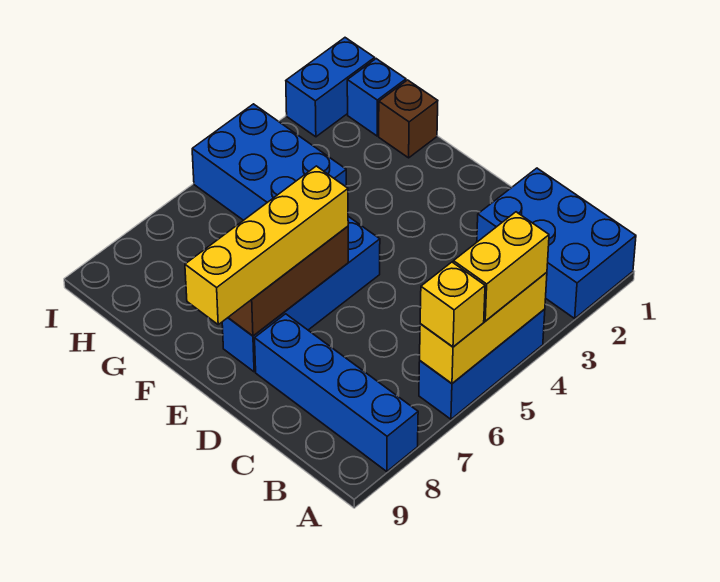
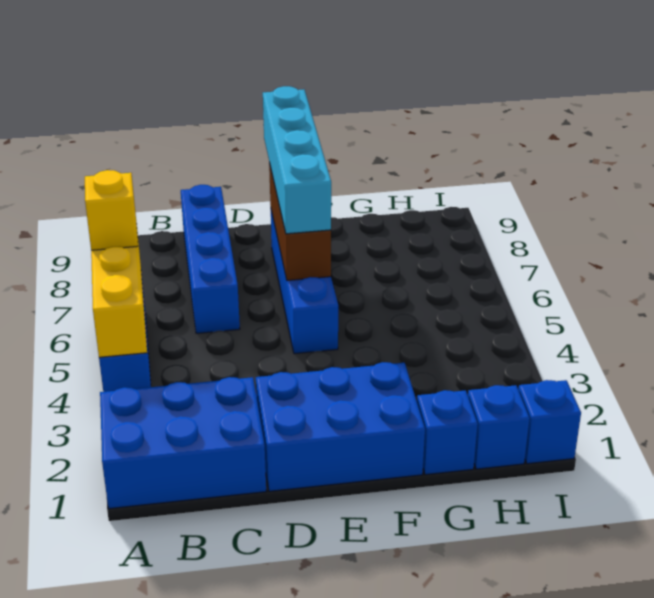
yellow brick A4:A5 level 3 -> none
blue brick A8:D8 level 1 -> blue brick C6:C9 level 1
yellow brick E6:E9 level 3 -> cyan brick E6:E9 level 3
brown brick G1 level 1 -> blue brick G1 level 1
blue brick G4:I5 level 1 -> blue brick D1:F2 level 1
blue brick I1:I2 level 1 -> blue brick I1 level 1

